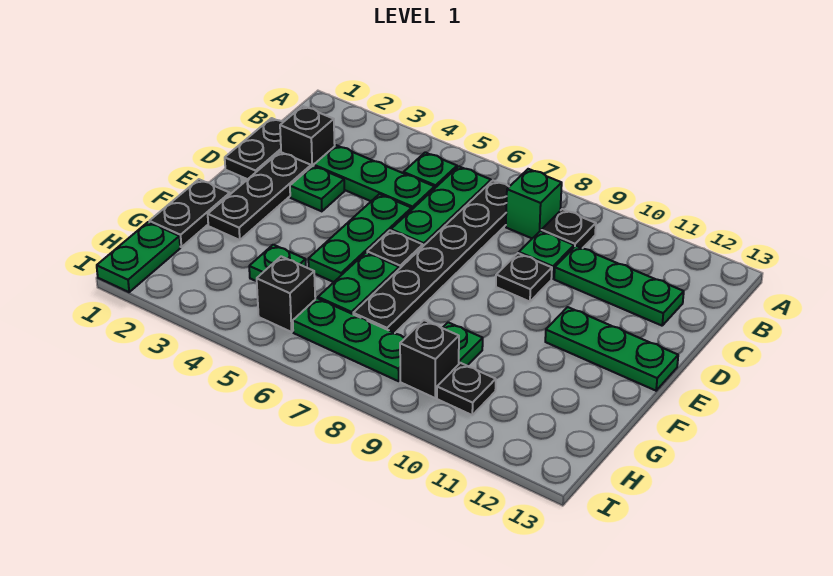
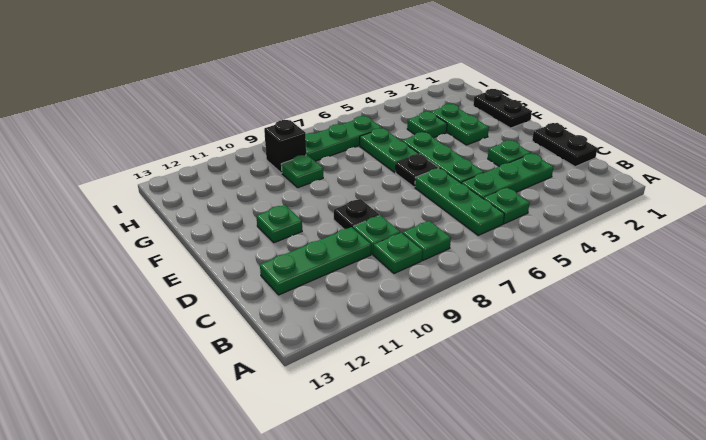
black plate B7:G7 level 1 -> none
green brick B8 level 1 -> green plate B8 level 1
black plate B9 level 1 -> green plate B9 level 1
black brick C2 level 1 -> none
black plate D2:F2 level 1 -> none
green plate E11:E13 level 1 -> green plate E11 level 1
green plate H1:I1 level 1 -> green plate F3:G3 level 1
black brick H5 level 1 -> none
black plate H10 level 1 -> none

